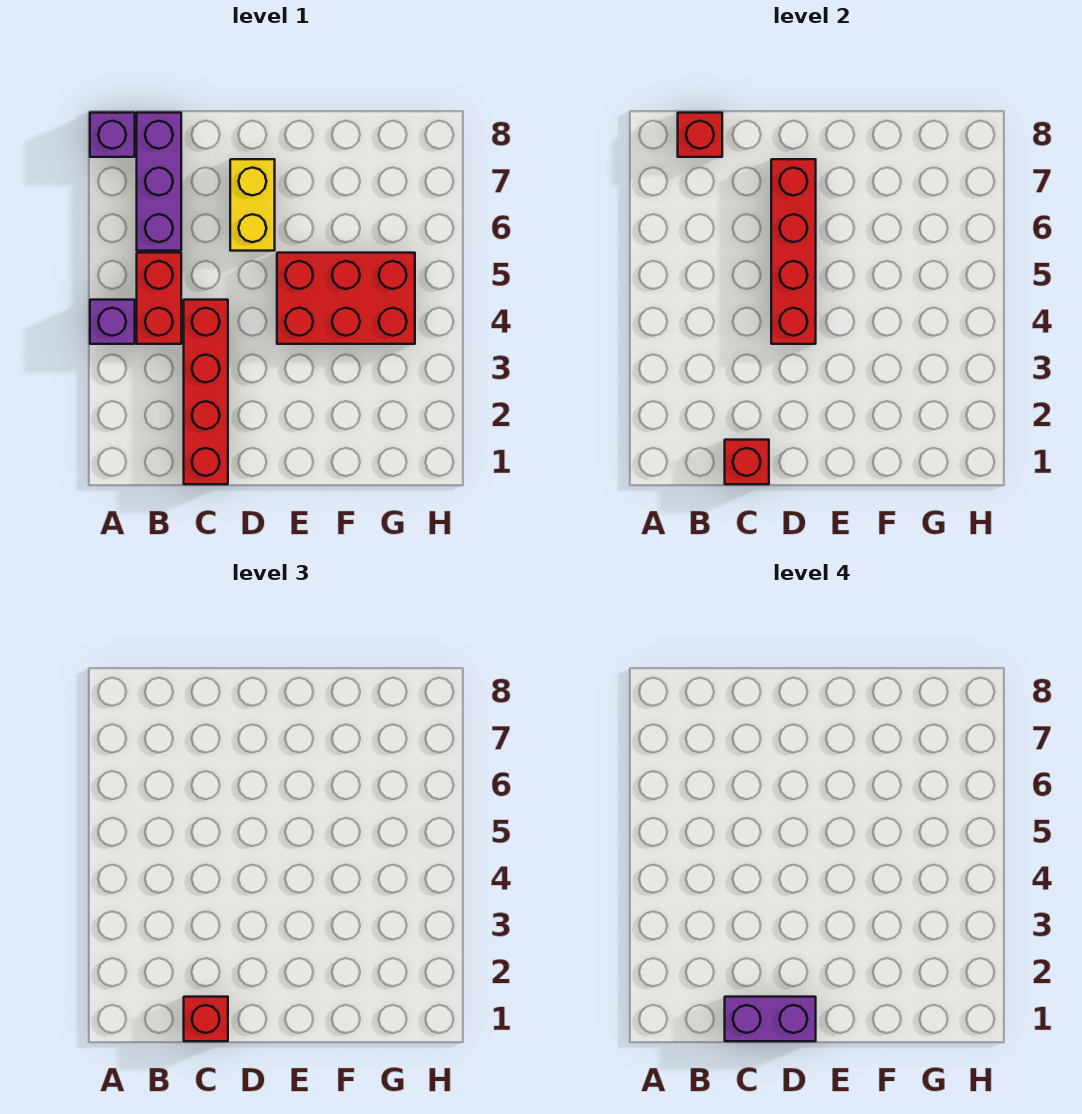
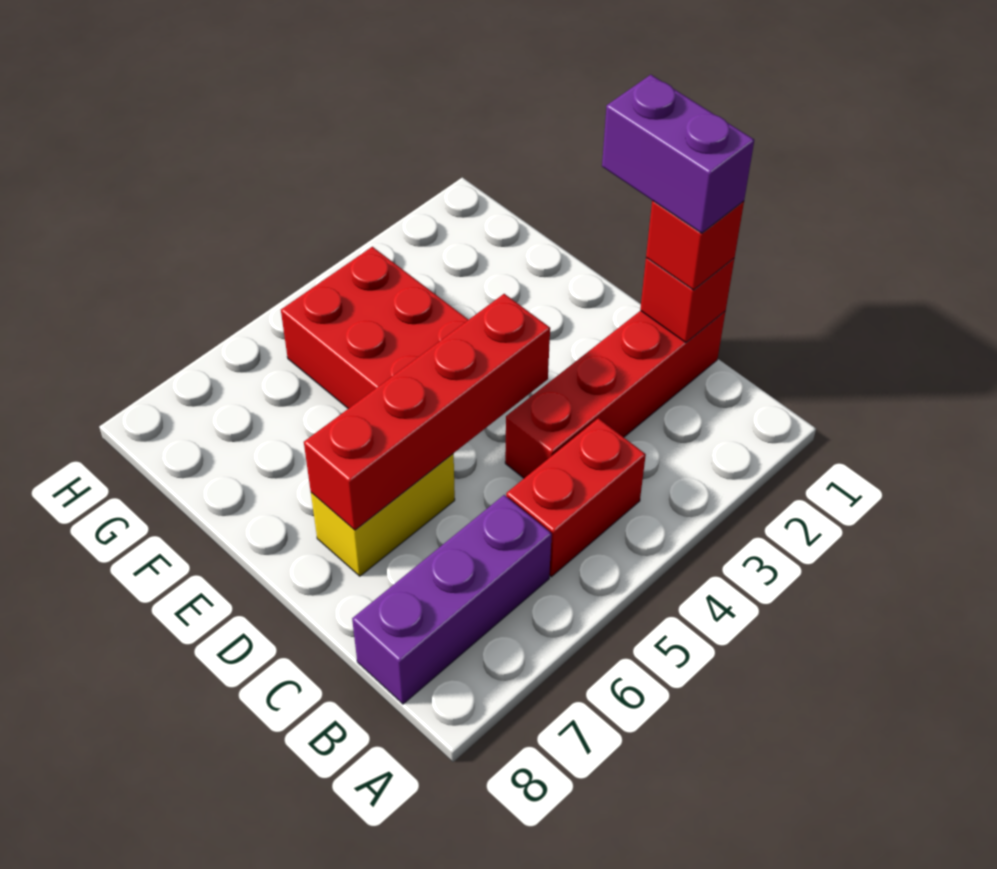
purple brick A4 level 1 -> none
purple brick A8 level 1 -> none
red brick B8 level 2 -> none

